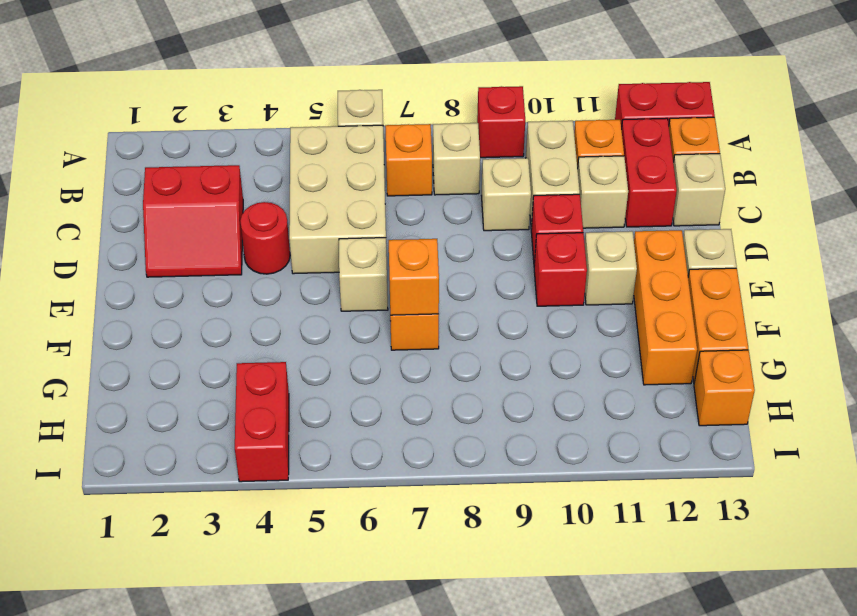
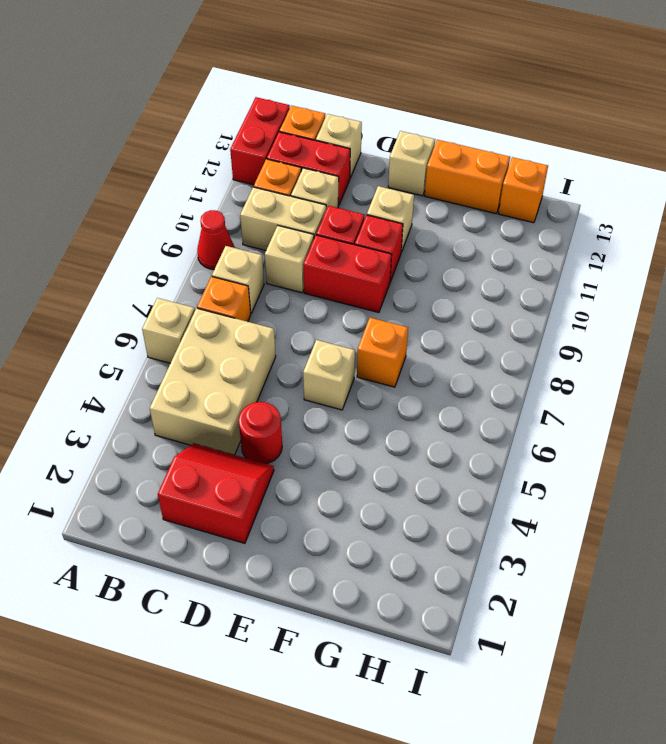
red brick A9 level 1 -> red cone A9 level 1
tan brick B5:D6 level 1 -> tan brick B4:C6 level 1
red slope C2:D3 level 1 top C -> red slope C2:D3 level 1 top 2
orange brick E12:G12 level 1 -> none
orange brick F7 level 2 -> none
red brick H4:I4 level 1 -> red brick D9:E9 level 1

